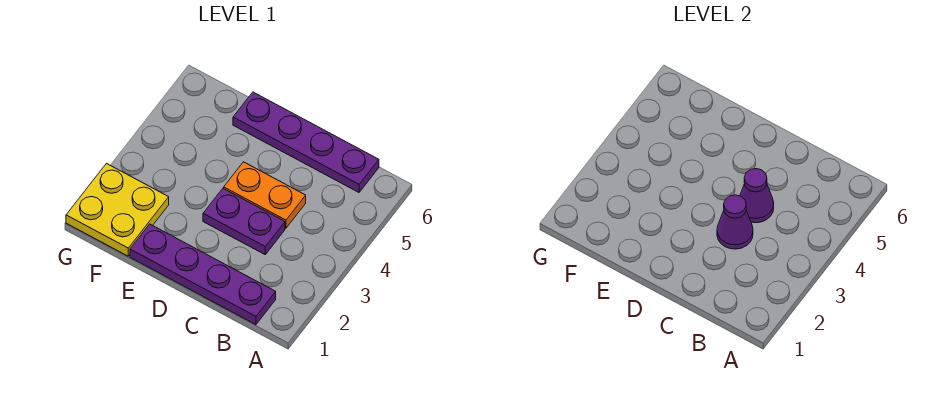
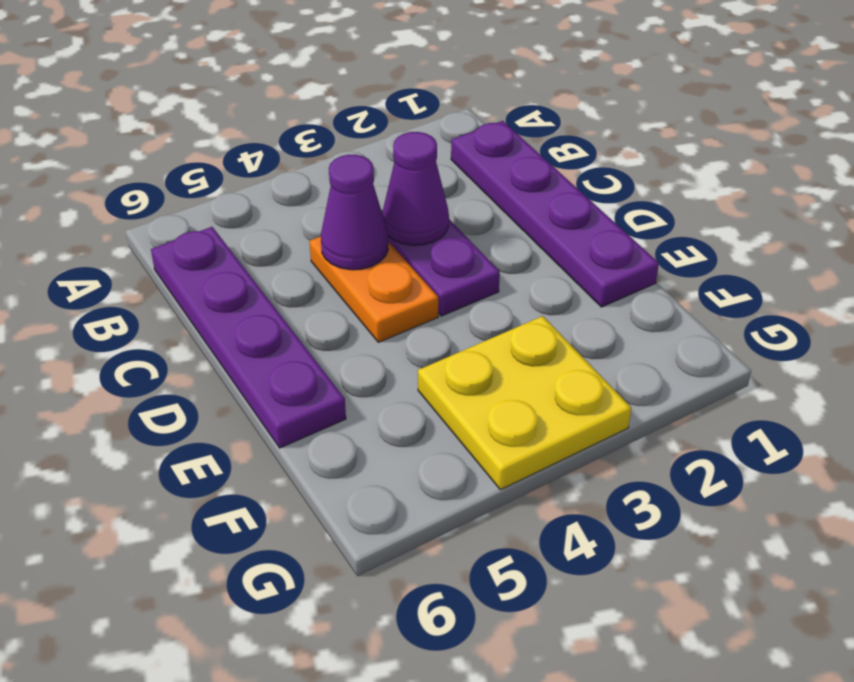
yellow plate F1:G2 level 1 -> yellow plate F3:G4 level 1

